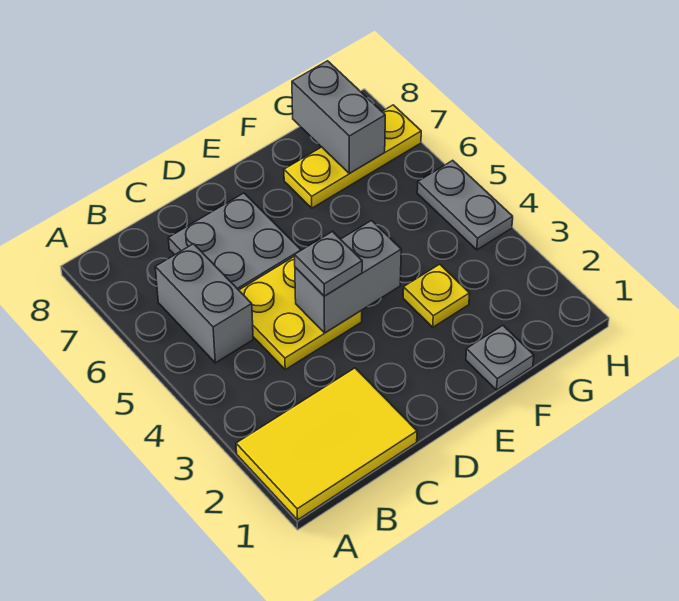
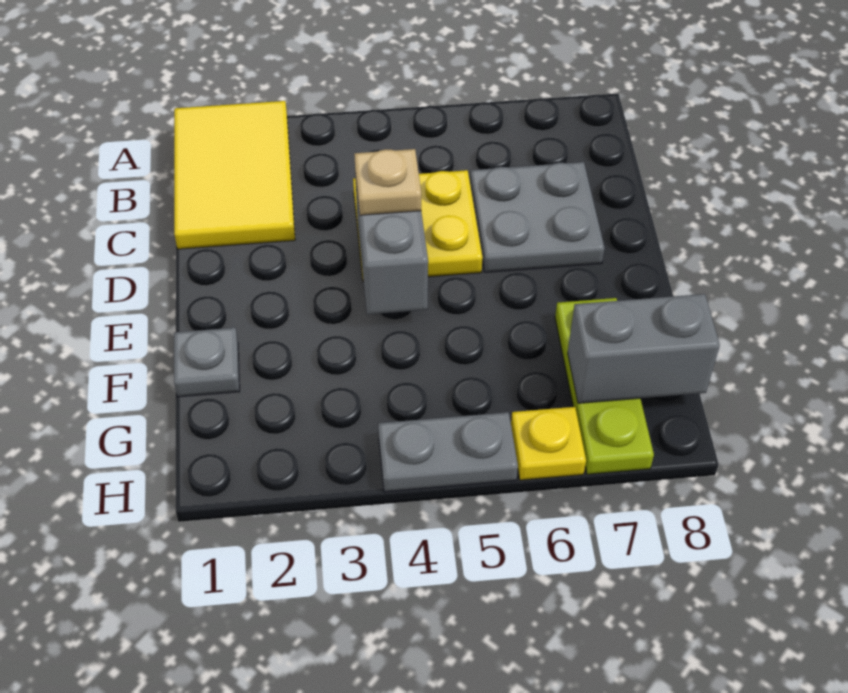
grey brick B5:B6 level 1 -> none
grey plate D4 level 3 -> tan plate D4 level 3
yellow plate F3 level 1 -> yellow plate H6 level 1
yellow plate F7:H7 level 1 -> lime plate F7:H7 level 1

